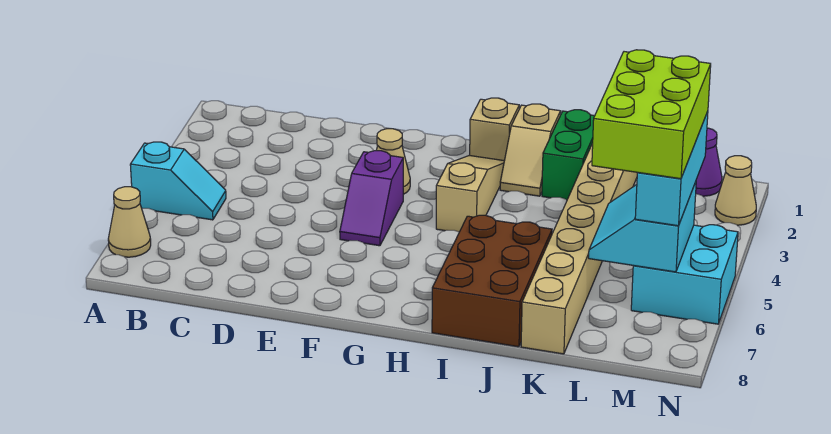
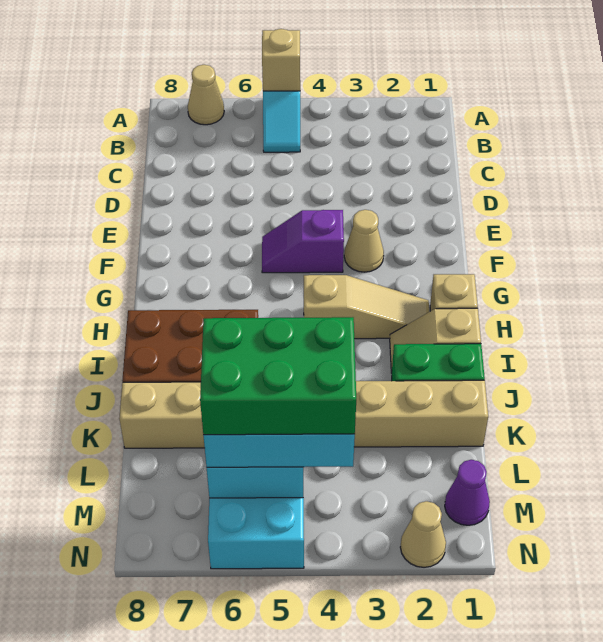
none -> tan brick A5 level 2
lime brick L4:M6 level 4 -> green brick L4:M6 level 4

